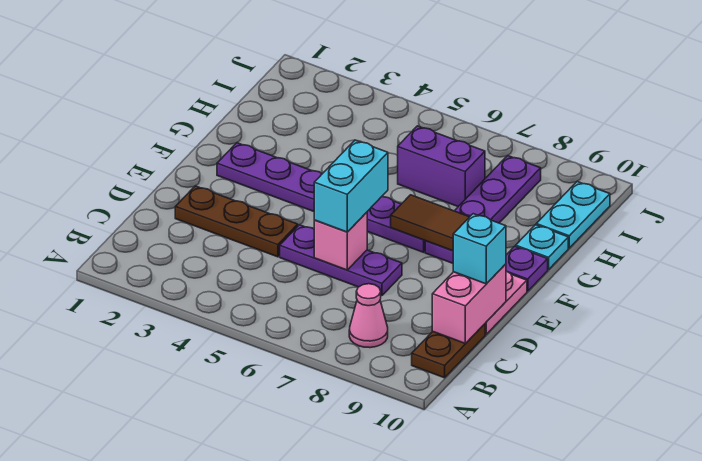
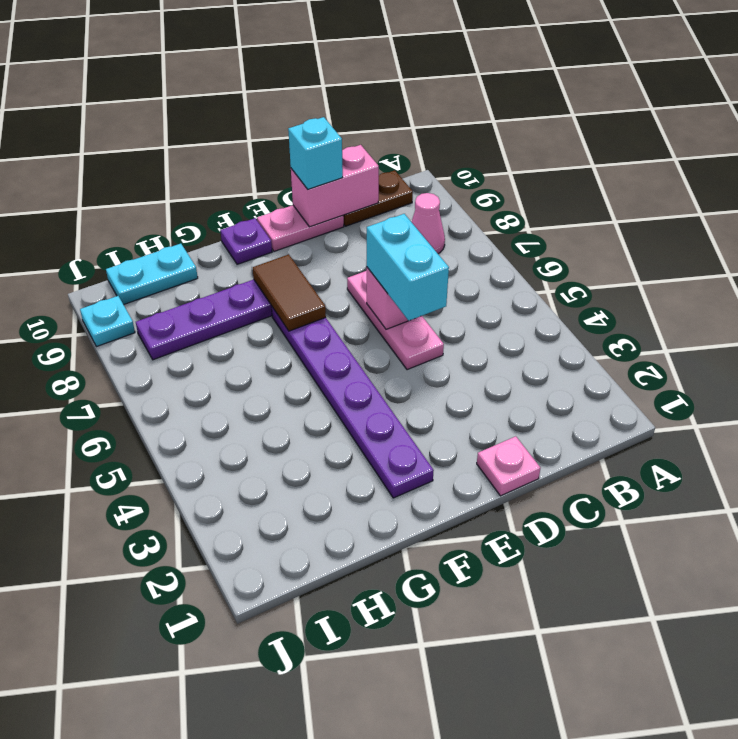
none -> pink plate D1 level 1
brown plate D2:D4 level 1 -> none
purple plate D5:D7 level 1 -> pink plate D5:D7 level 1
cyan brick D6:E6 level 3 -> cyan brick D5:D6 level 3
cyan plate G10 level 1 -> cyan plate J9 level 1
purple brick H6:H7 level 1 -> none

